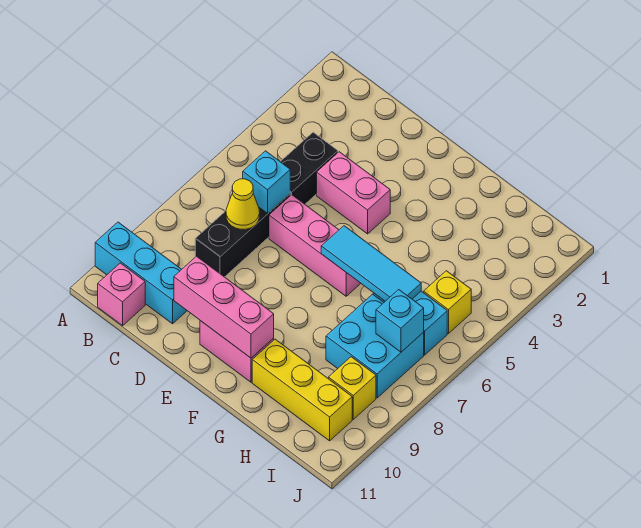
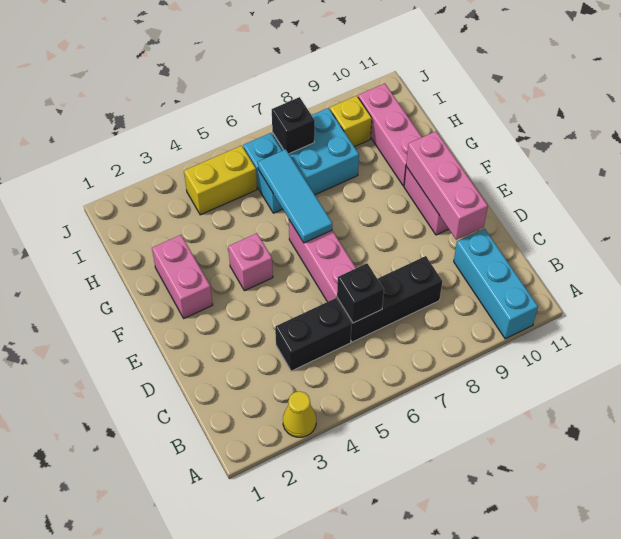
pink brick B11 level 1 -> pink brick F4 level 1
cyan brick C6 level 2 -> black brick C6 level 2
yellow cone C7 level 2 -> yellow cone A3 level 1
pink brick D4:E4 level 1 -> pink brick F2:G2 level 1
yellow brick G10:I10 level 1 -> pink brick G10:I10 level 1
yellow brick I5 level 1 -> yellow brick I4:I5 level 1
cyan brick I7 level 2 -> black brick I7 level 2

